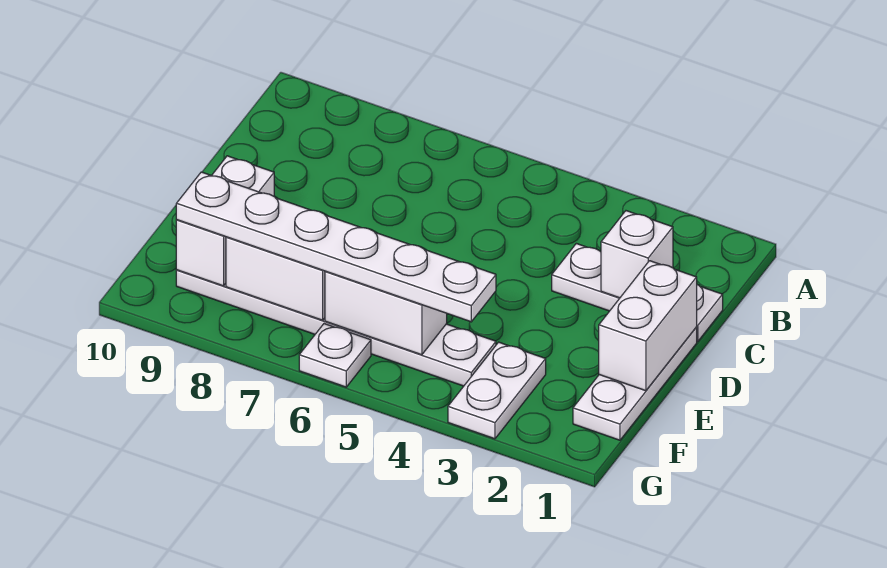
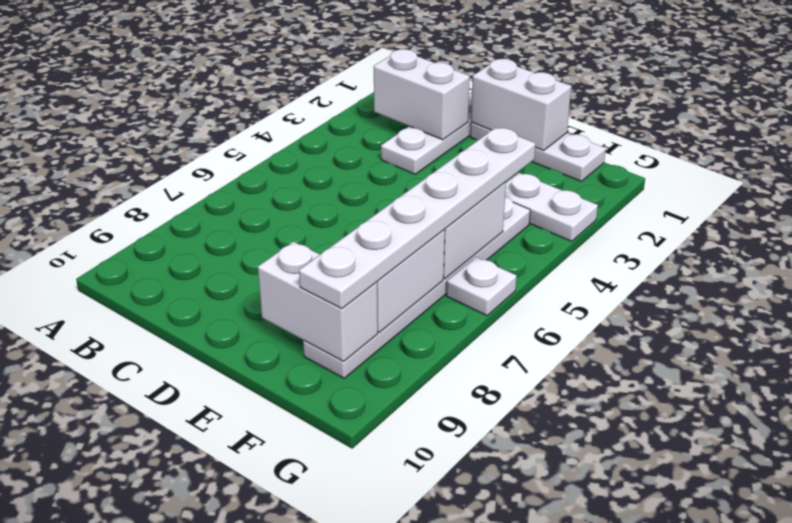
white brick C2 level 2 -> white brick B2:C2 level 2

